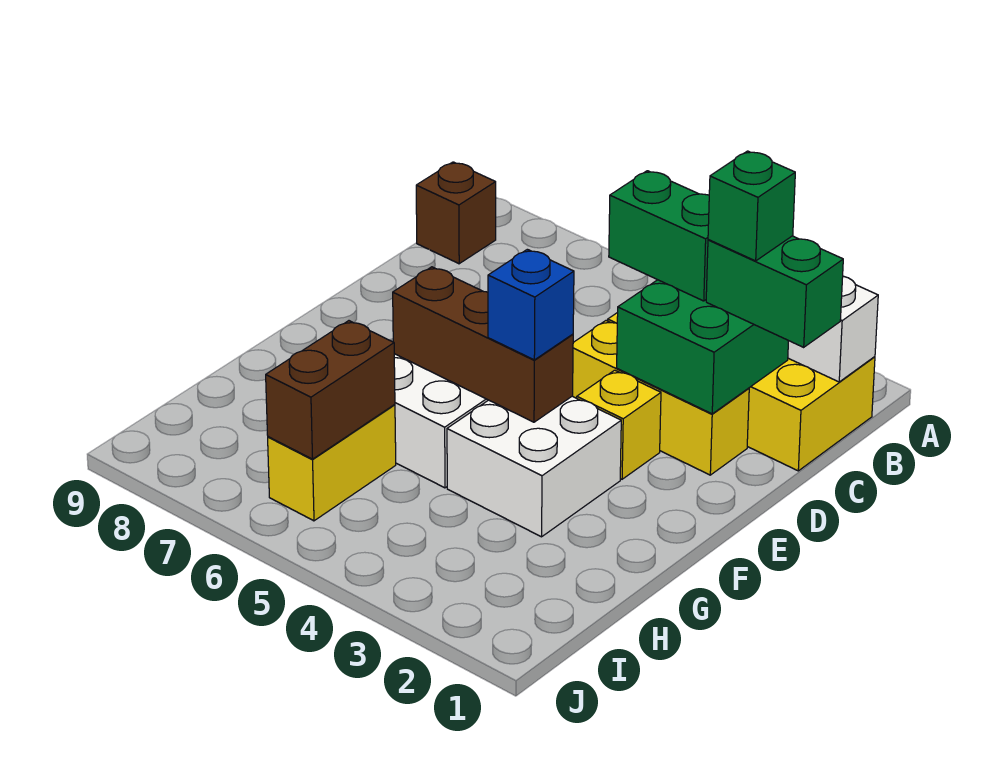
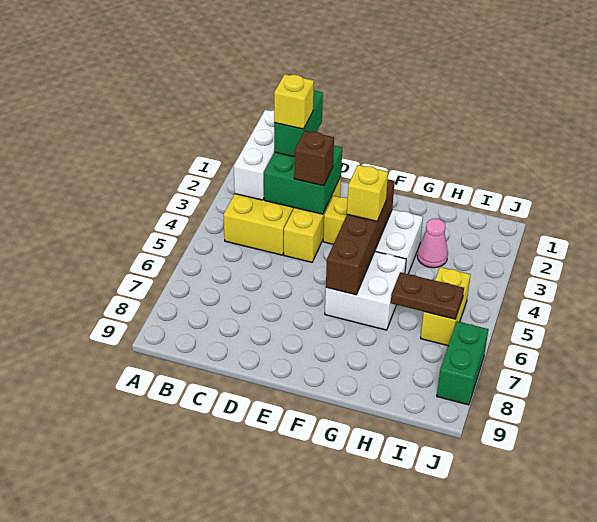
brown brick B9 level 1 -> brown brick D3 level 3
green brick C2 level 4 -> yellow brick C2 level 4
green brick C3:C4 level 3 -> green brick J7:J8 level 1
brown brick F4:F6 level 2 -> brown brick F3:F6 level 2
blue brick F4 level 3 -> yellow brick F4 level 3
none -> pink cone H3 level 1
yellow brick H6:I6 level 1 -> yellow brick I5:I6 level 1
brown brick H6:I6 level 2 -> brown plate H6:I6 level 2

